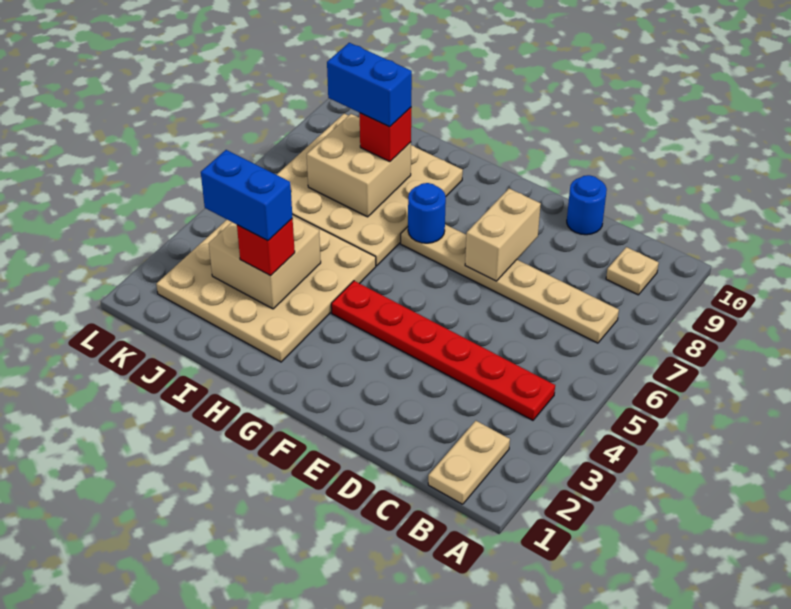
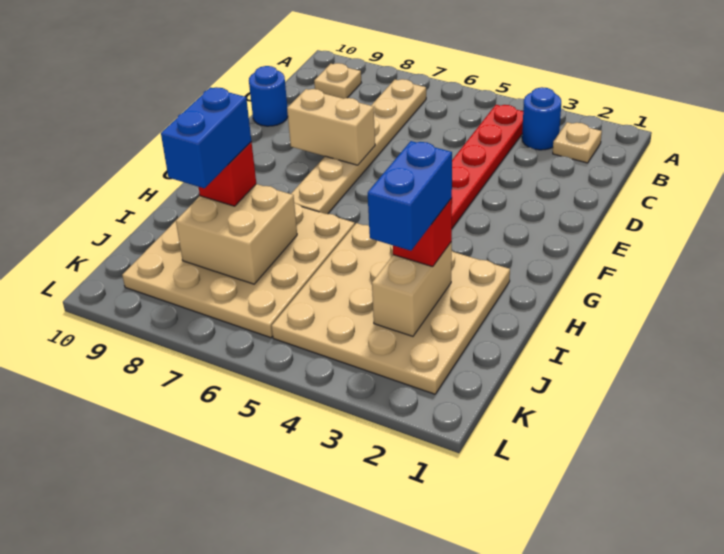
tan plate B1:B2 level 1 -> tan plate B2 level 1
blue round brick G7 level 2 -> blue round brick B3 level 1
tan brick I3:J4 level 2 -> tan brick I3:J3 level 2

